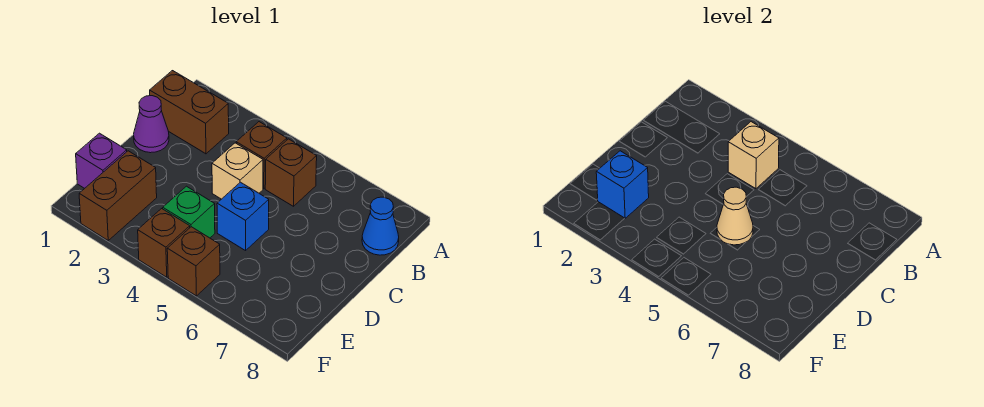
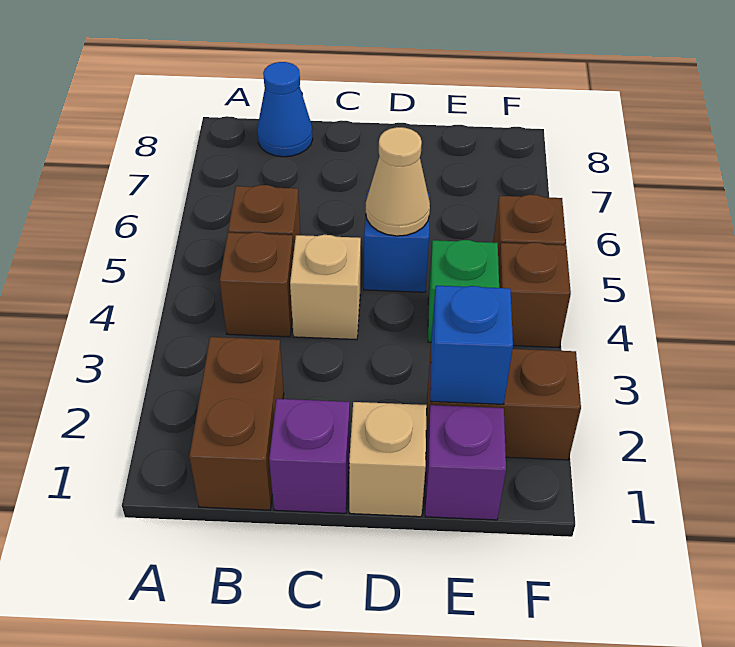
tan brick B4 level 2 -> tan brick D1 level 1
purple cone C1 level 1 -> purple brick C1 level 1

